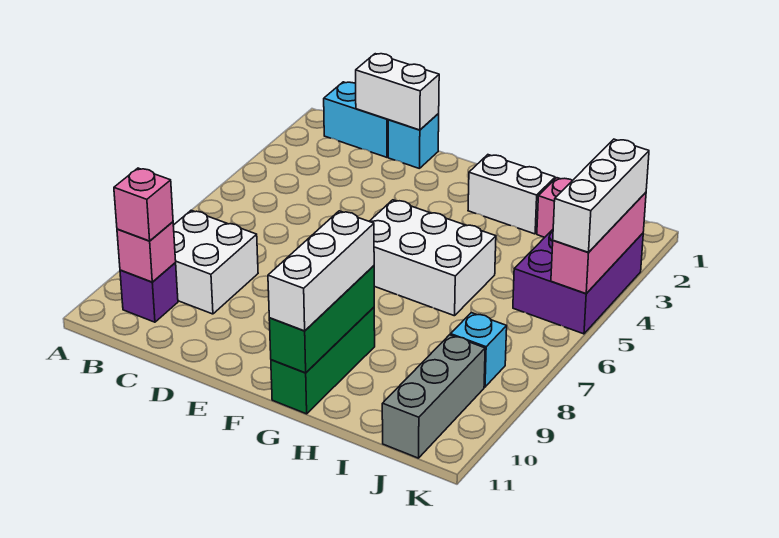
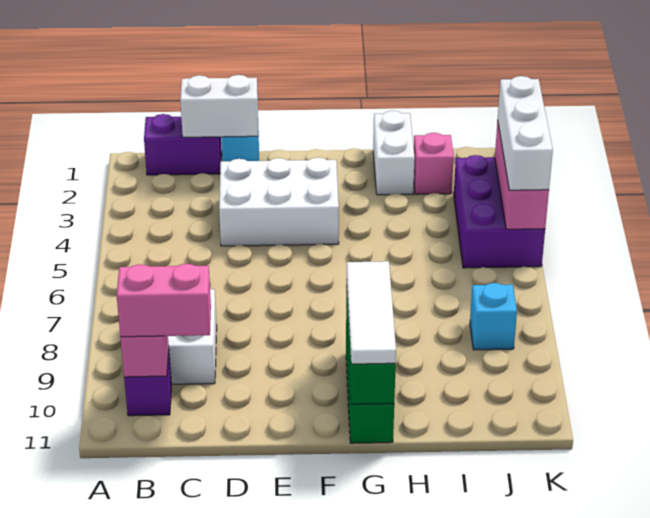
cyan brick B1:C1 level 1 -> purple brick B1:C1 level 1
pink brick B10 level 3 -> pink brick B10:C10 level 3
white brick F5:H6 level 1 -> white brick D3:F4 level 1
white brick G2:H2 level 1 -> white brick H1:H2 level 1
white brick G9:G11 level 3 -> white tile G9:G11 level 3
grey brick J9:J11 level 1 -> none

